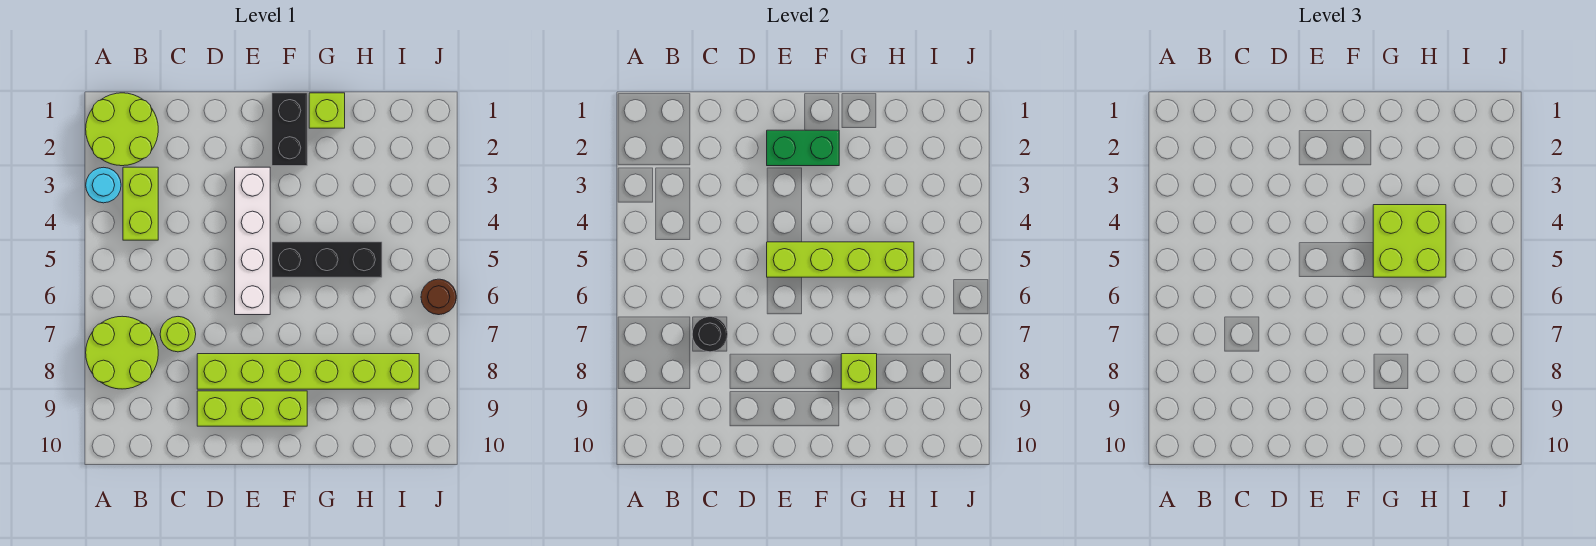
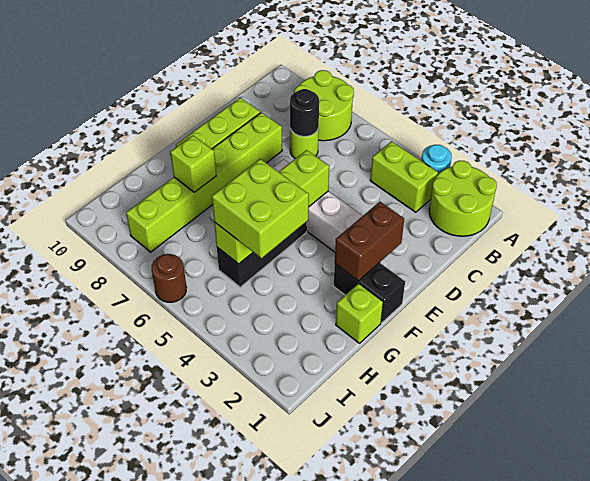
green brick E2:F2 level 2 -> brown brick E2:F2 level 2

